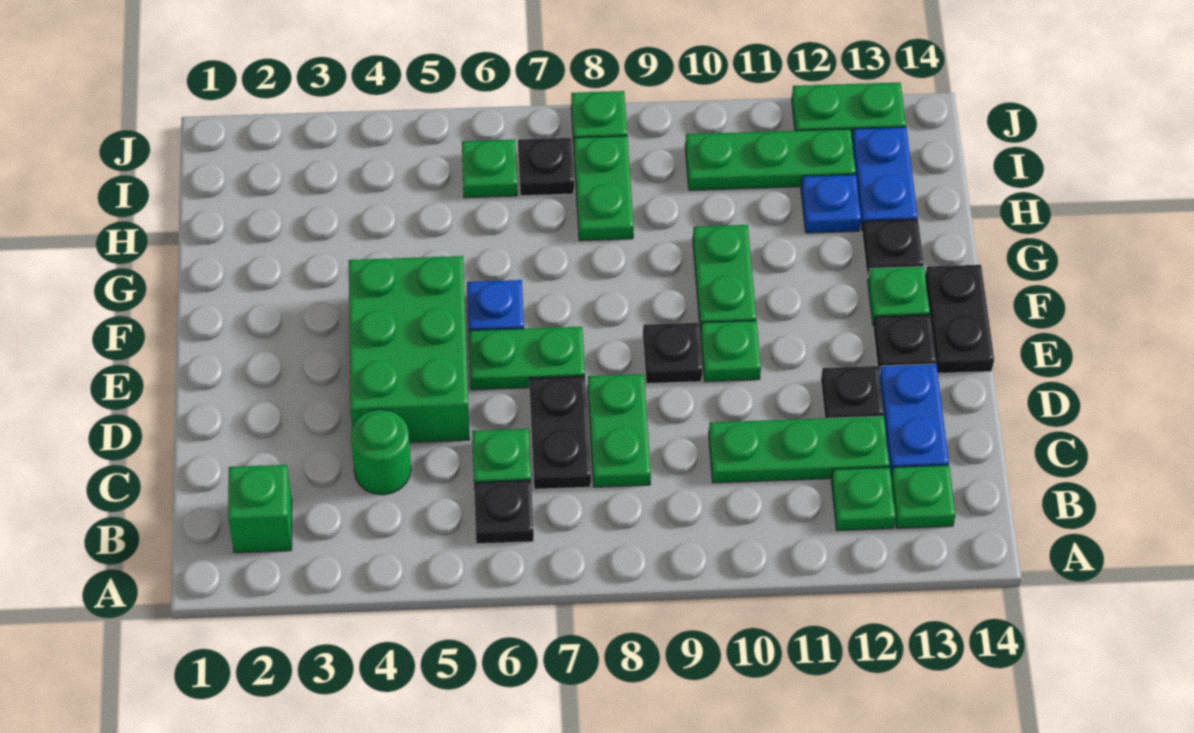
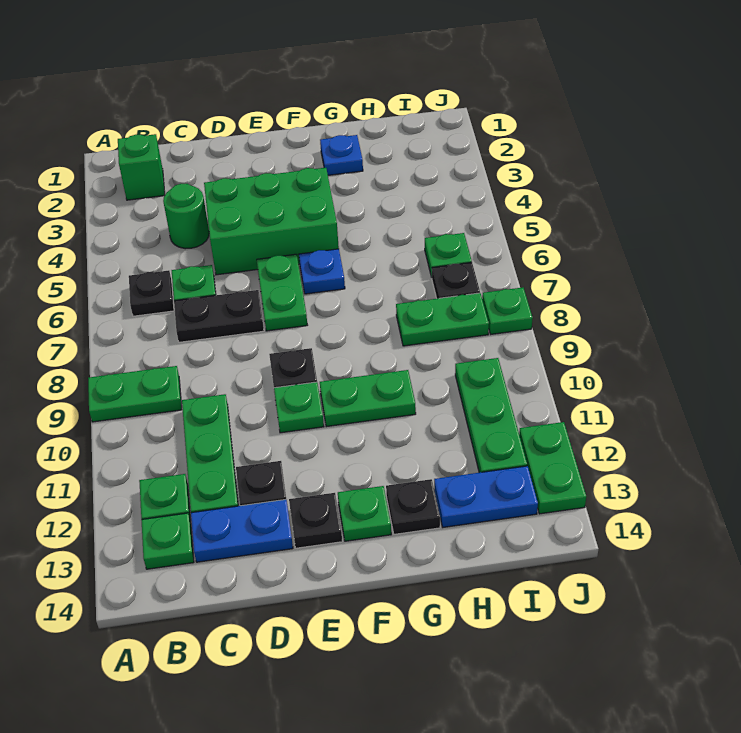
green plate C8:D8 level 1 -> green plate A9:B9 level 1
black plate E14:F14 level 1 -> none
blue plate H12 level 1 -> blue plate G2 level 1

